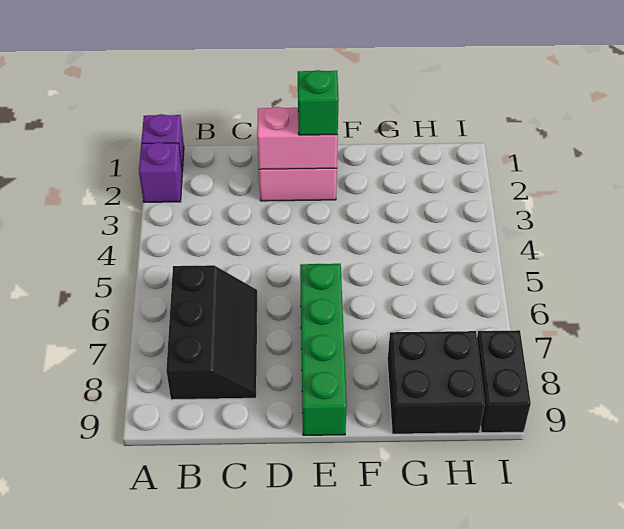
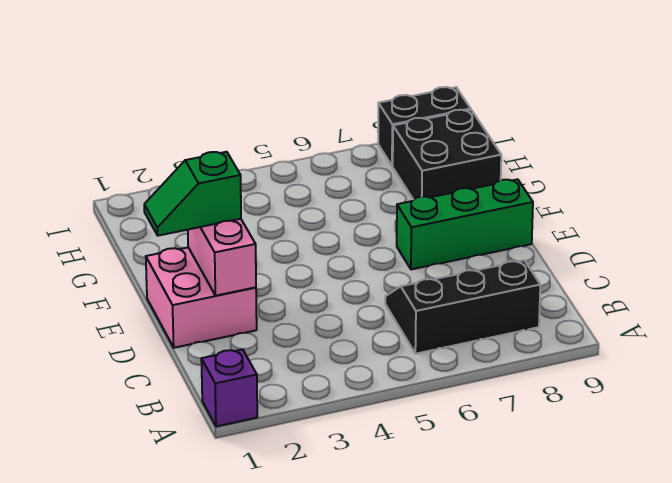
purple brick A2 level 1 -> none
green brick E6:E9 level 1 -> green brick E7:E9 level 1

